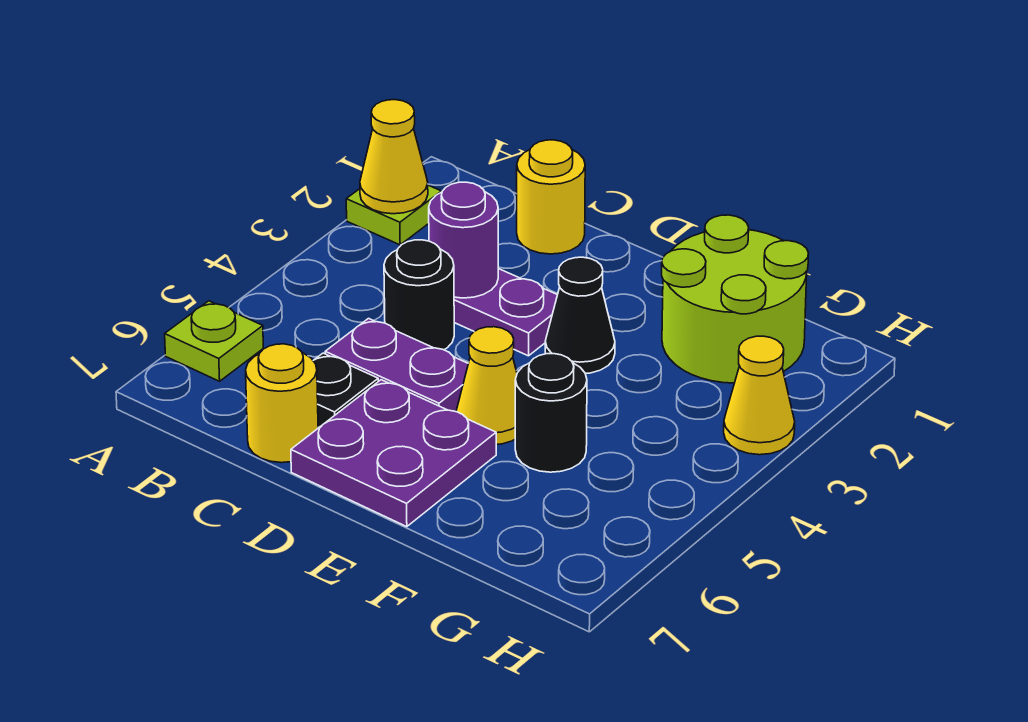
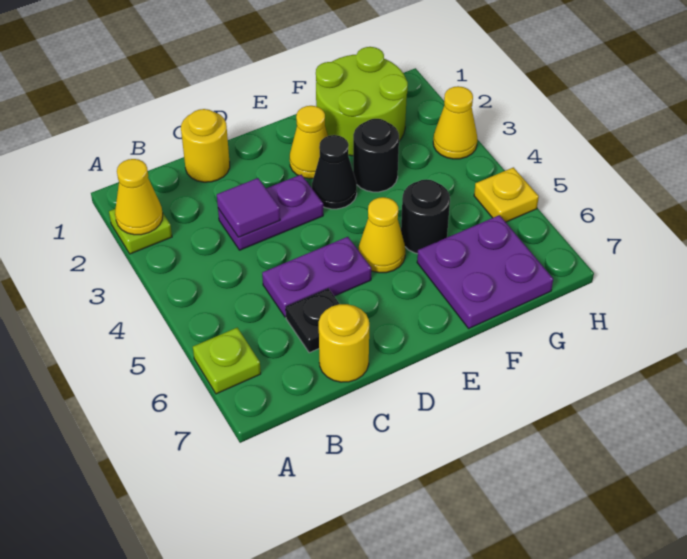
purple round brick C3 level 2 -> purple tile C3 level 2
black round brick C4 level 1 -> black round brick F3 level 1
purple plate D6:E7 level 1 -> purple plate F6:G7 level 1
none -> yellow cone E2 level 1
none -> yellow plate H5 level 1

